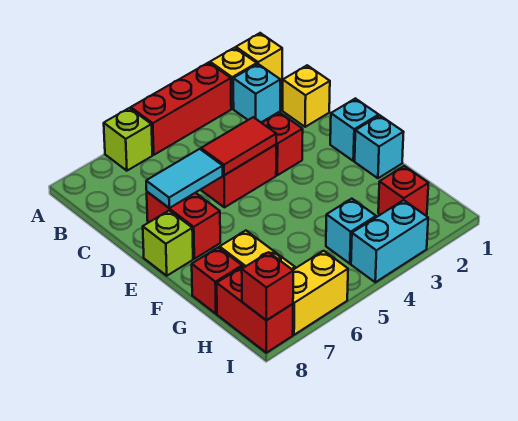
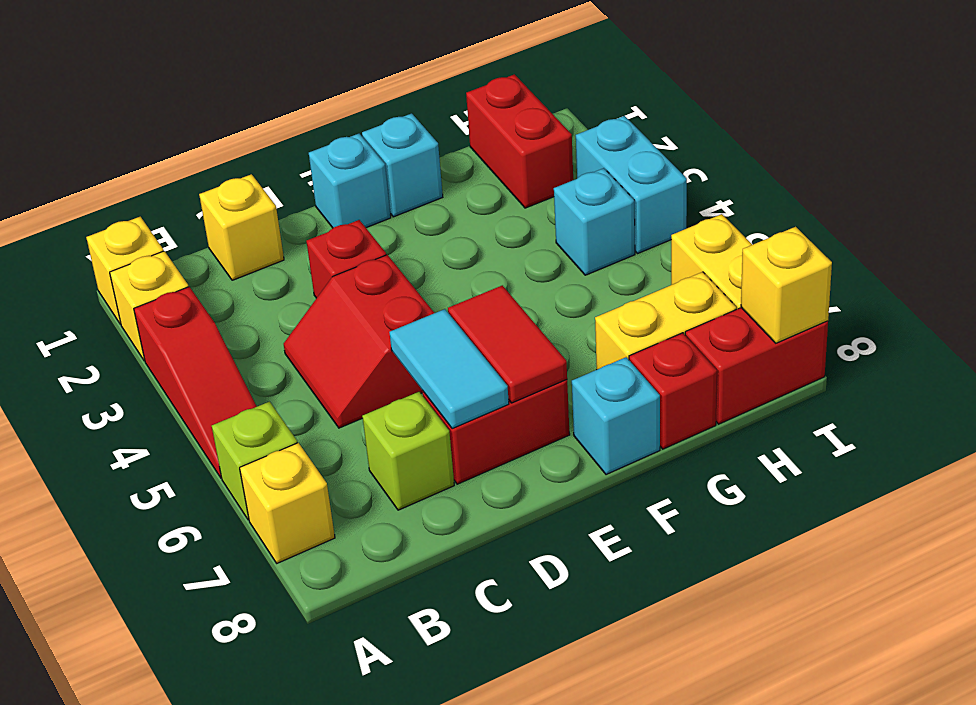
red brick A3:A5 level 1 -> red slope A3:A5 level 1 top 3
none -> yellow brick A7 level 1
cyan brick B2 level 1 -> cyan brick F8 level 1
red tile D4:D5 level 2 -> red tile E6:E7 level 2
lime brick E8 level 1 -> lime brick C7 level 1
red brick H2 level 1 -> red brick H1:H2 level 1
red brick I8 level 2 -> yellow brick I8 level 2

